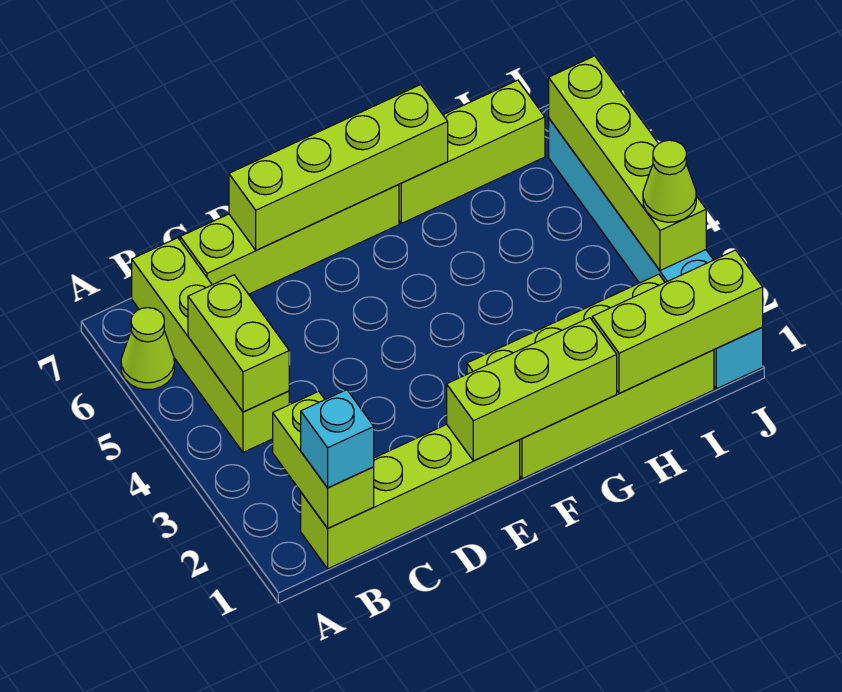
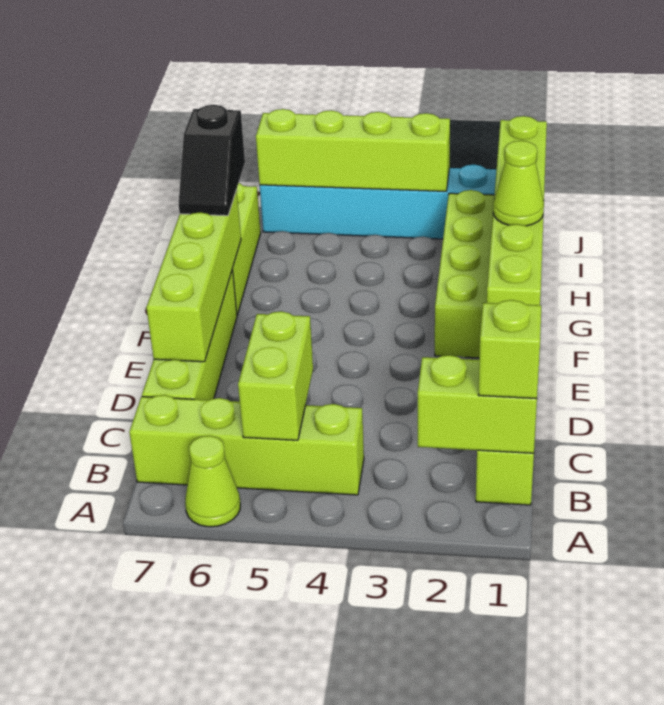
cyan brick B1 level 3 -> lime brick B1 level 3
lime brick B4:B5 level 2 -> lime brick B5:C5 level 2
none -> black slope G7:H7 level 3 top H
lime cone J3 level 3 -> lime cone G1 level 3

